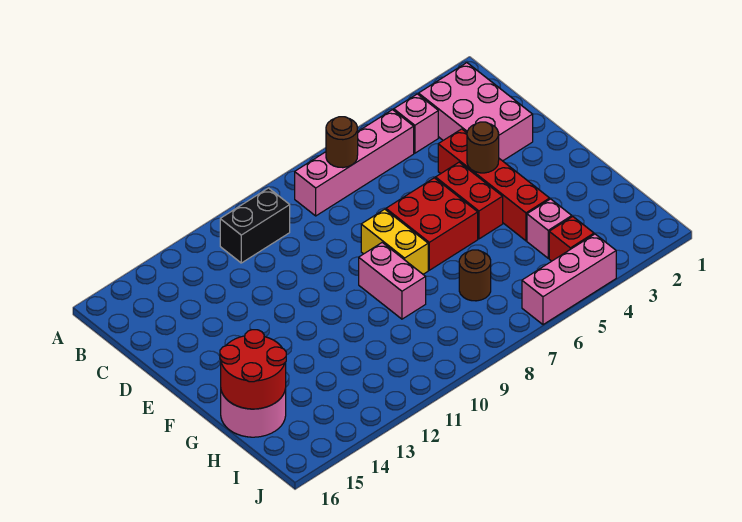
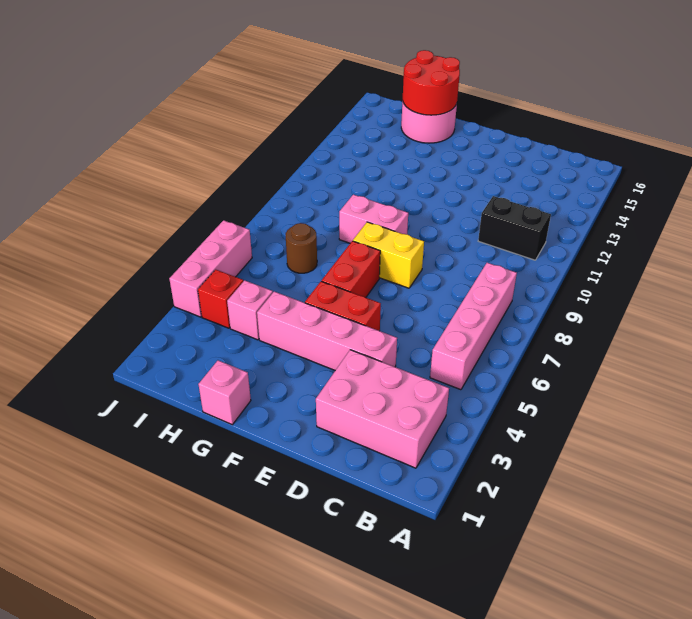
pink brick B4 level 1 -> pink brick G1 level 1
brown round brick B7 level 2 -> none
black brick B10:B11 level 1 -> black brick B11:C11 level 1
red brick D4:G4 level 1 -> pink brick D4:G4 level 1
brown round brick E4 level 2 -> none
red brick E6:F7 level 1 -> red brick F6:F7 level 1

